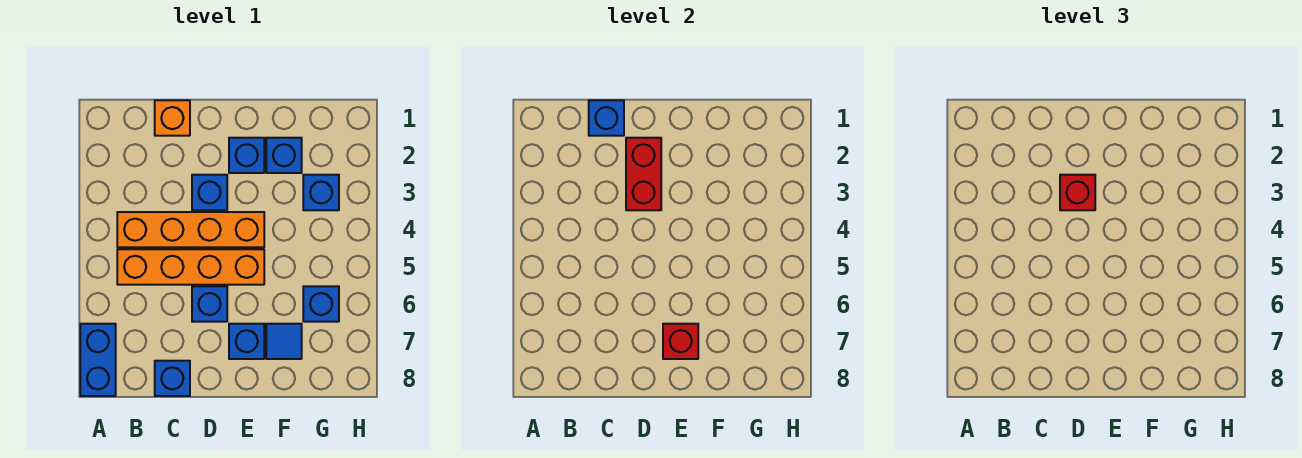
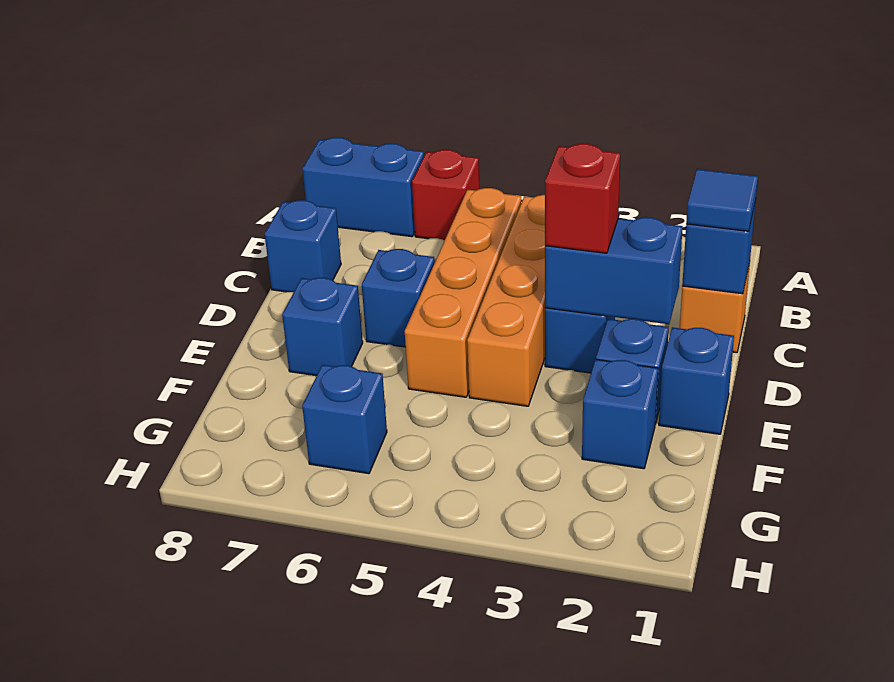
red brick D2:D3 level 2 -> blue brick D2:D3 level 2
red brick E7 level 2 -> red brick A6 level 1
blue tile F7 level 1 -> blue tile C1 level 3
blue brick G3 level 1 -> blue brick E1 level 1

